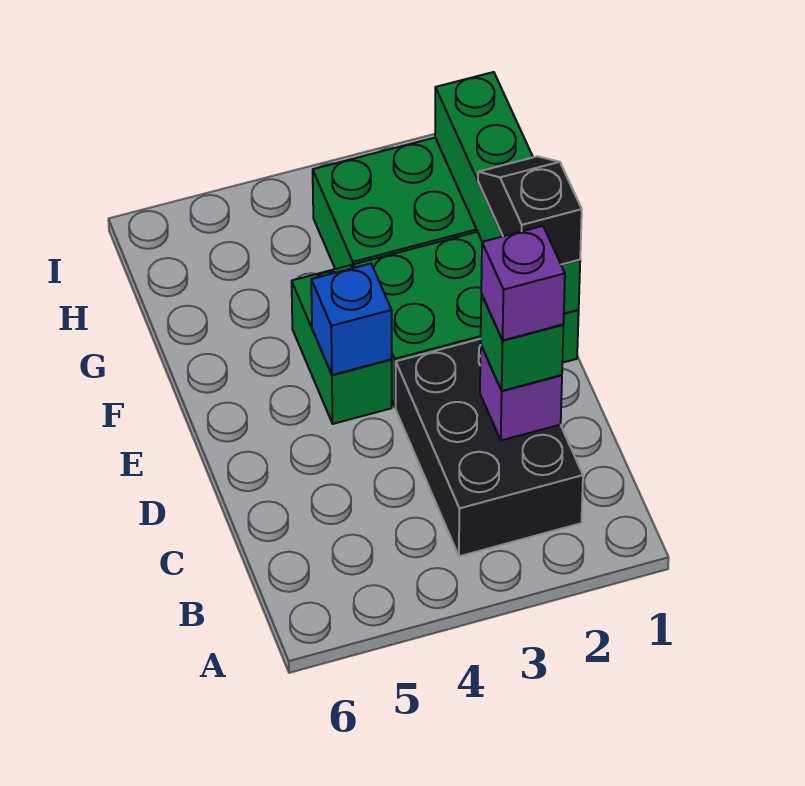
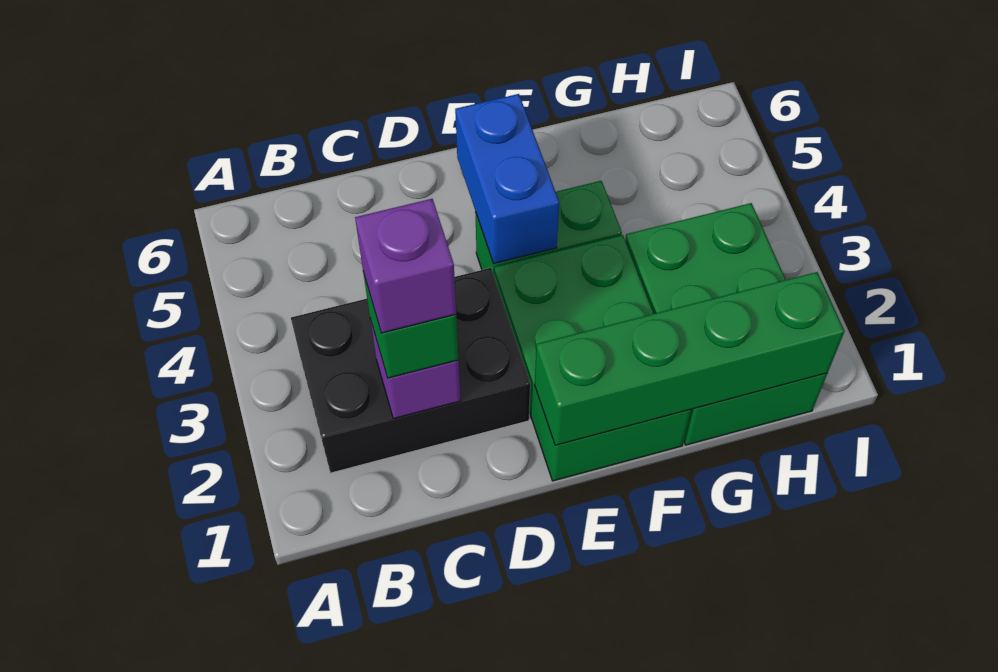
black slope E1:F1 level 3 top E -> none
blue brick E4 level 2 -> blue brick E4:E5 level 2

